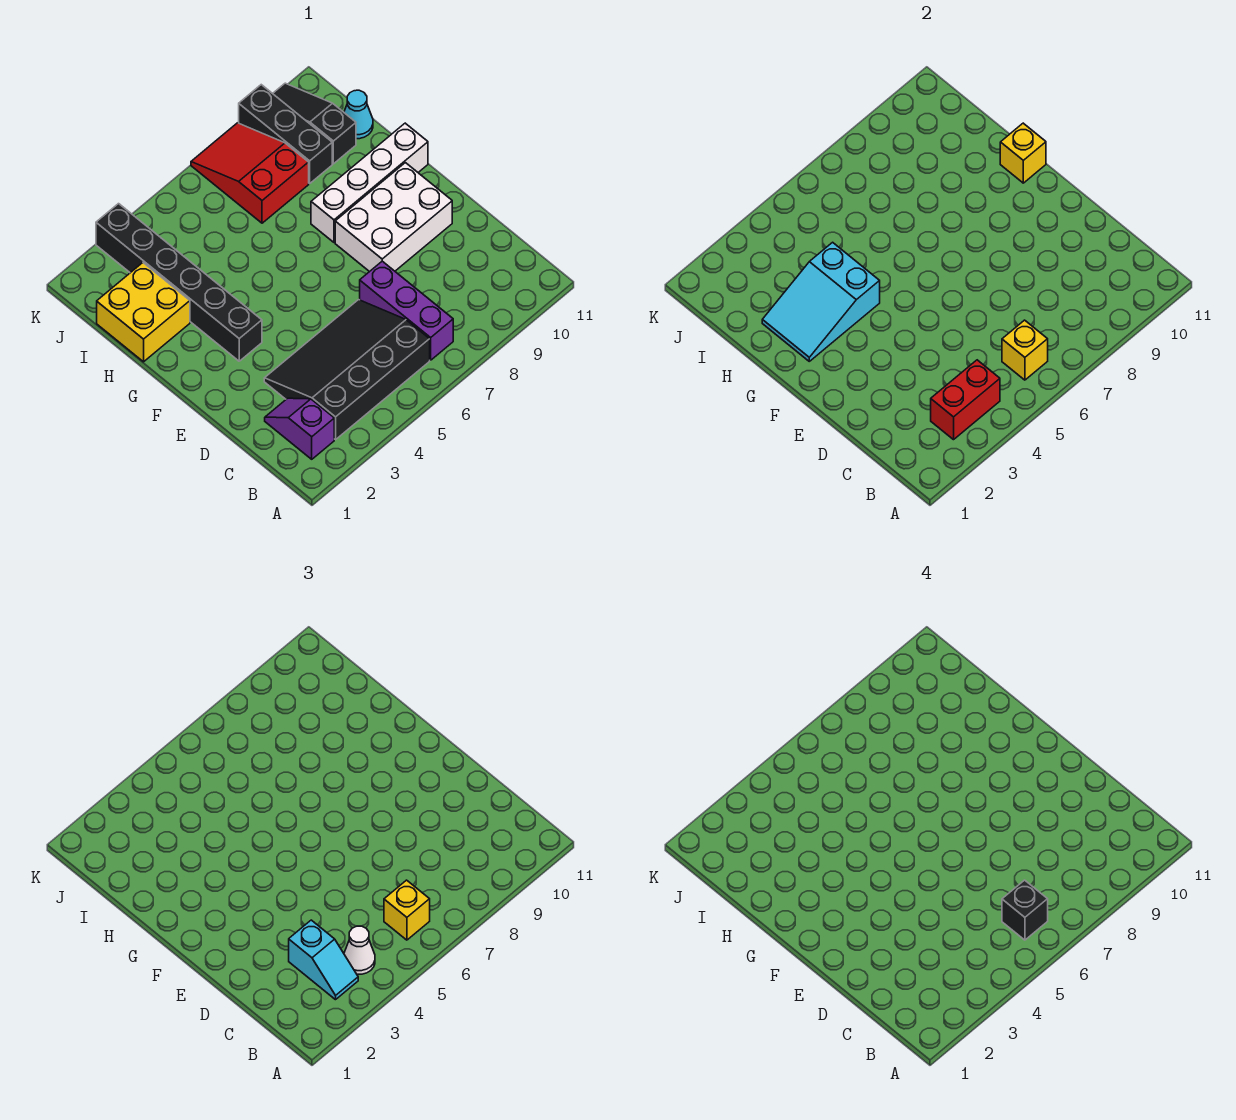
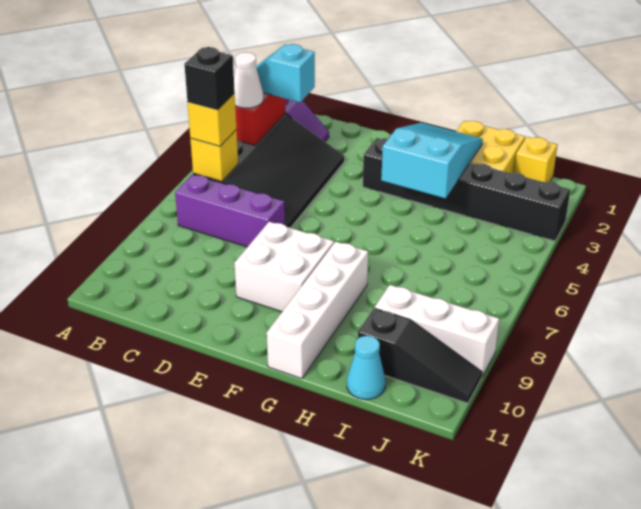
white brick E8:F10 level 1 -> white brick E8:F9 level 1
yellow brick G11 level 2 -> yellow brick J1 level 1
red slope I7:K8 level 1 top I -> none
black brick I9:K9 level 1 -> white brick I9:K9 level 1

